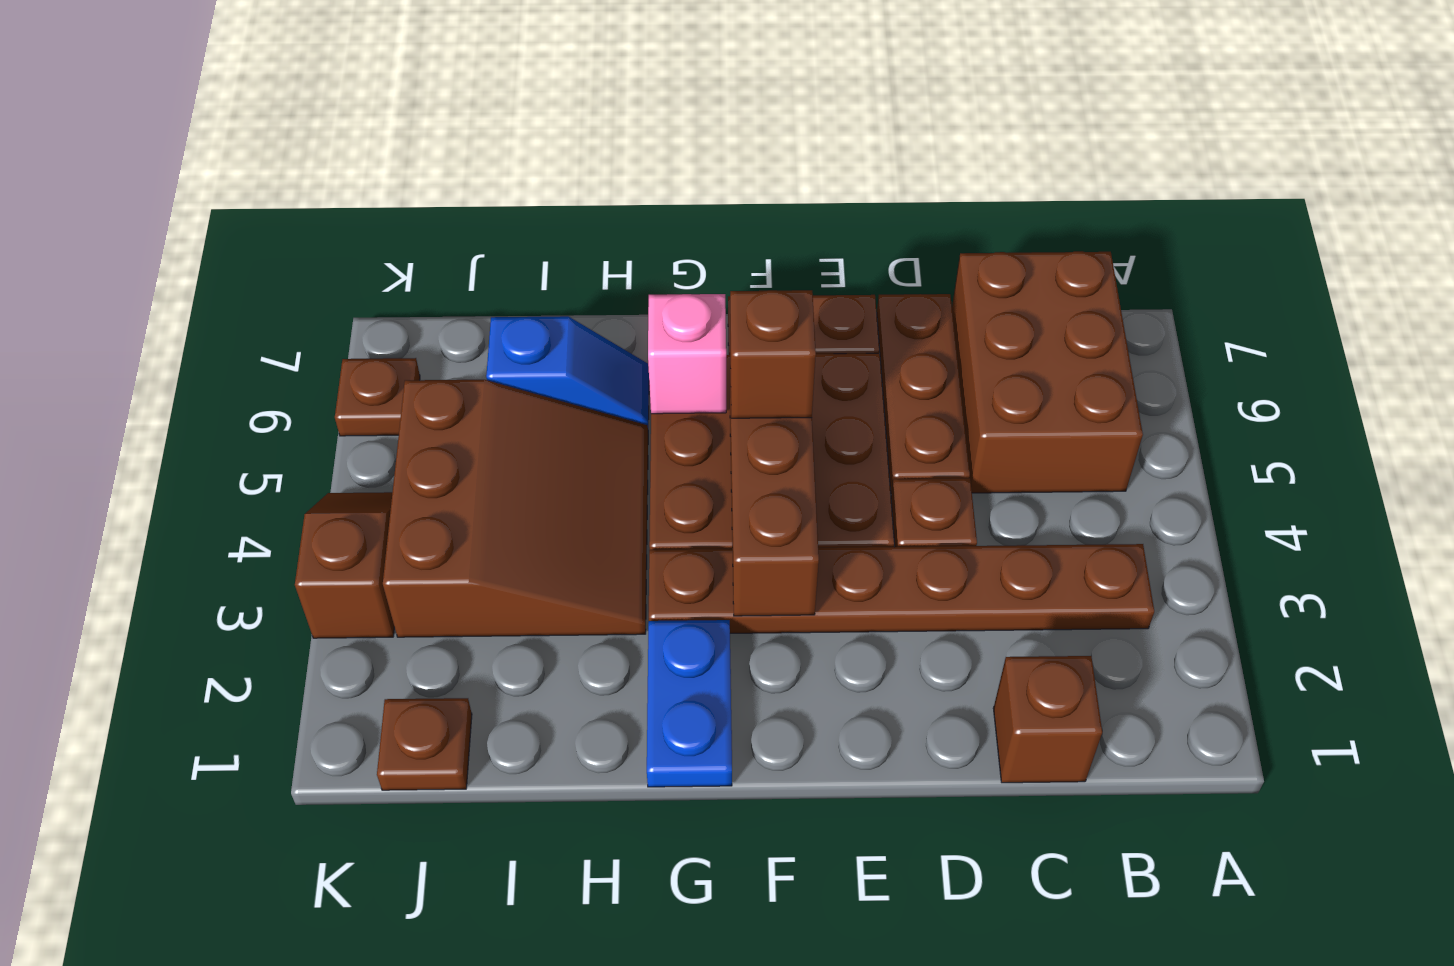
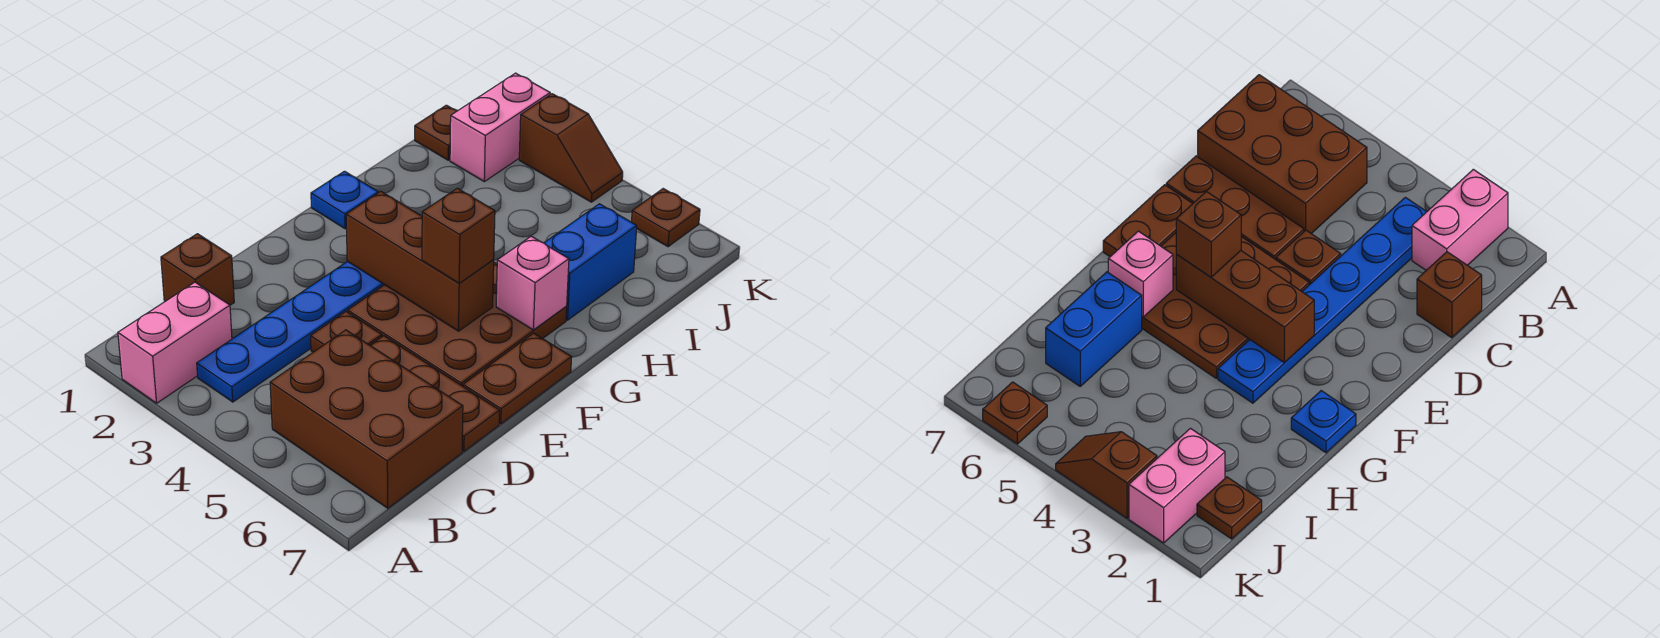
none -> pink brick A2:B2 level 1
brown plate B3:G3 level 1 -> blue plate B3:G3 level 1
blue plate G1:G2 level 1 -> blue plate G1 level 1
brown slope H3:J5 level 1 top J -> none
blue slope H6:I6 level 1 top I -> blue brick H6:I6 level 1
none -> pink brick J2:K2 level 1

